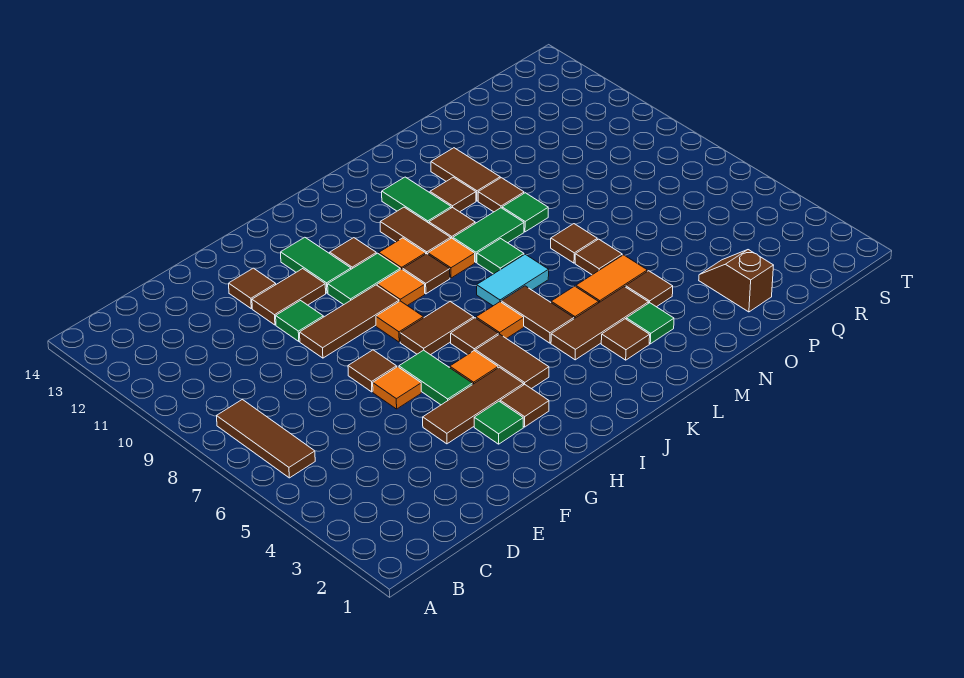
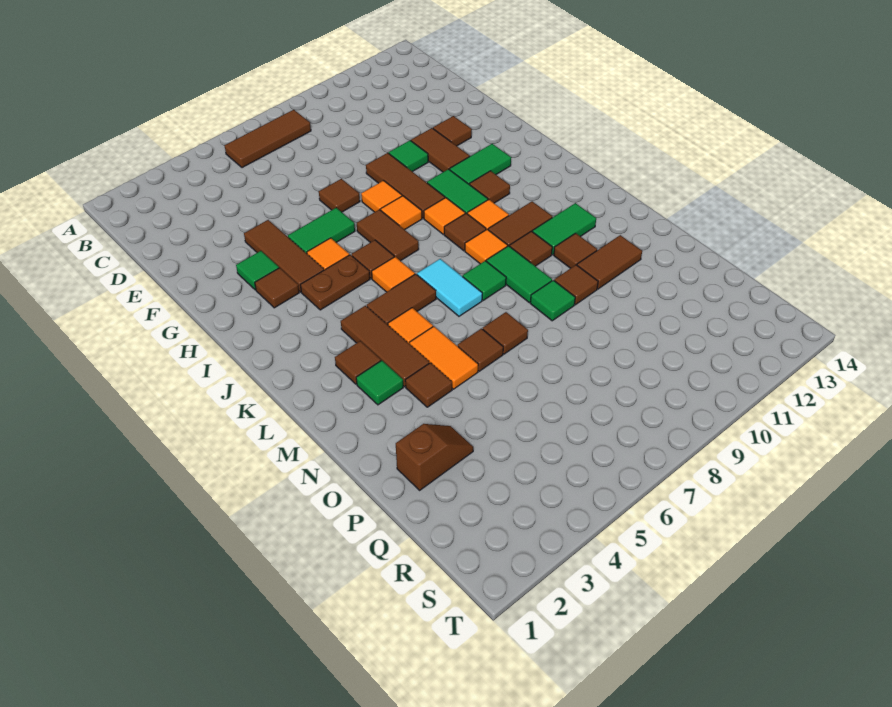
orange tile F6 level 1 -> orange tile G8 level 1
brown tile I4:I5 level 1 -> brown plate I4:I5 level 1

